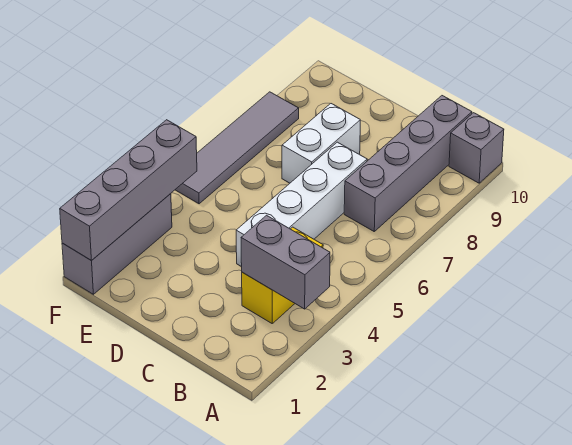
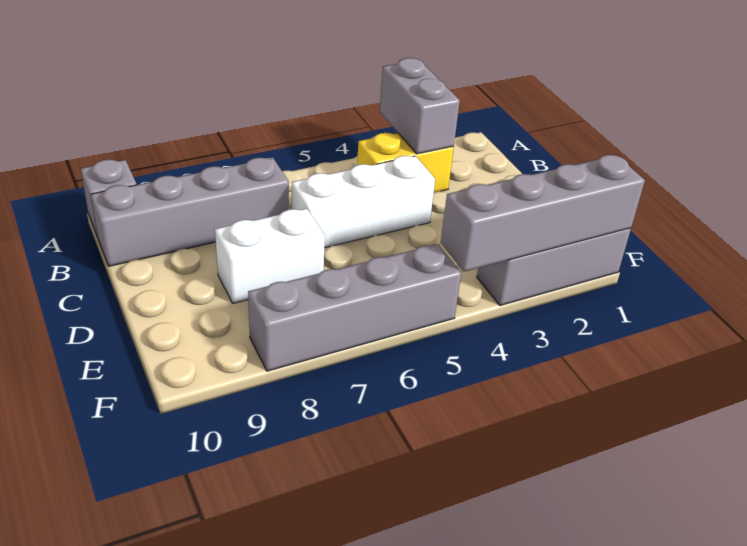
white brick C4:C7 level 1 -> white brick C4:C6 level 1
grey tile F5:F8 level 1 -> grey brick F5:F8 level 1

